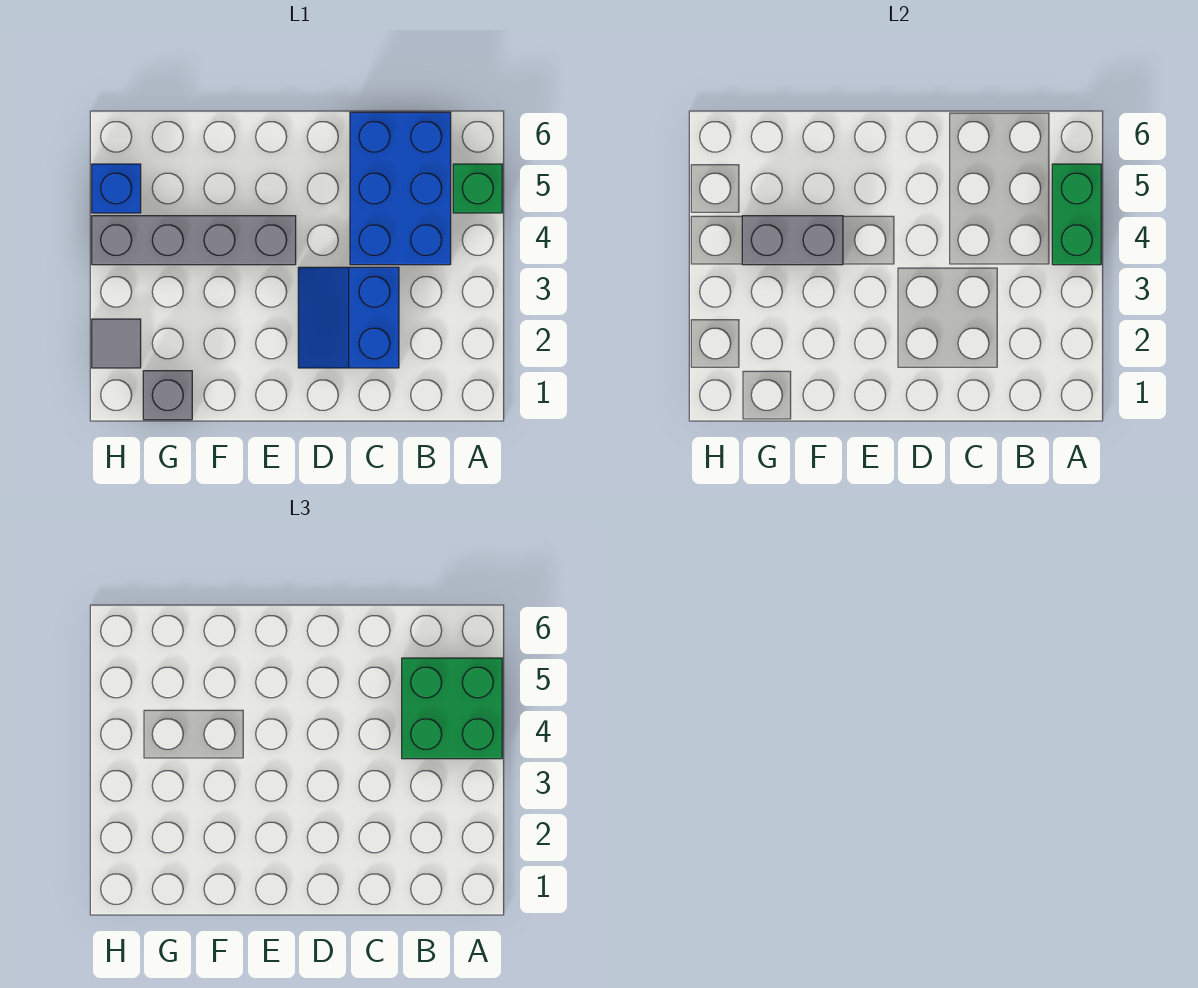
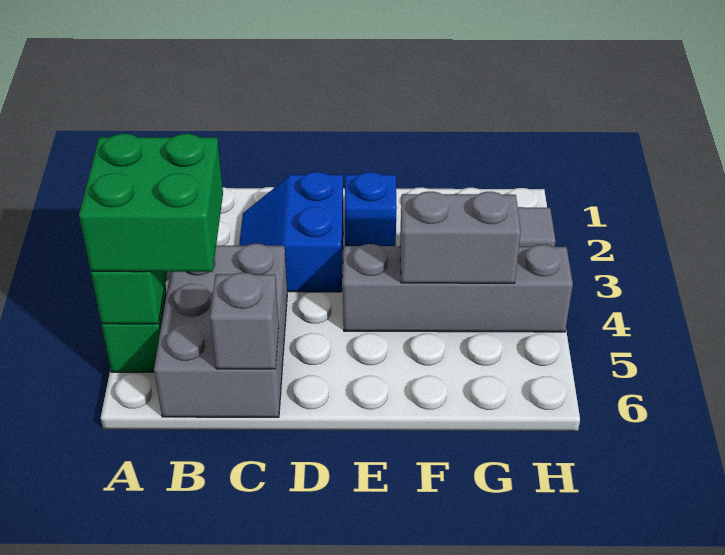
blue brick B4:C6 level 1 -> grey brick B4:C6 level 1
blue slope C2:D3 level 1 top C -> blue slope C2:D3 level 1 top D
grey brick G1 level 1 -> grey brick C6 level 2
blue brick H5 level 1 -> blue brick E2 level 1

